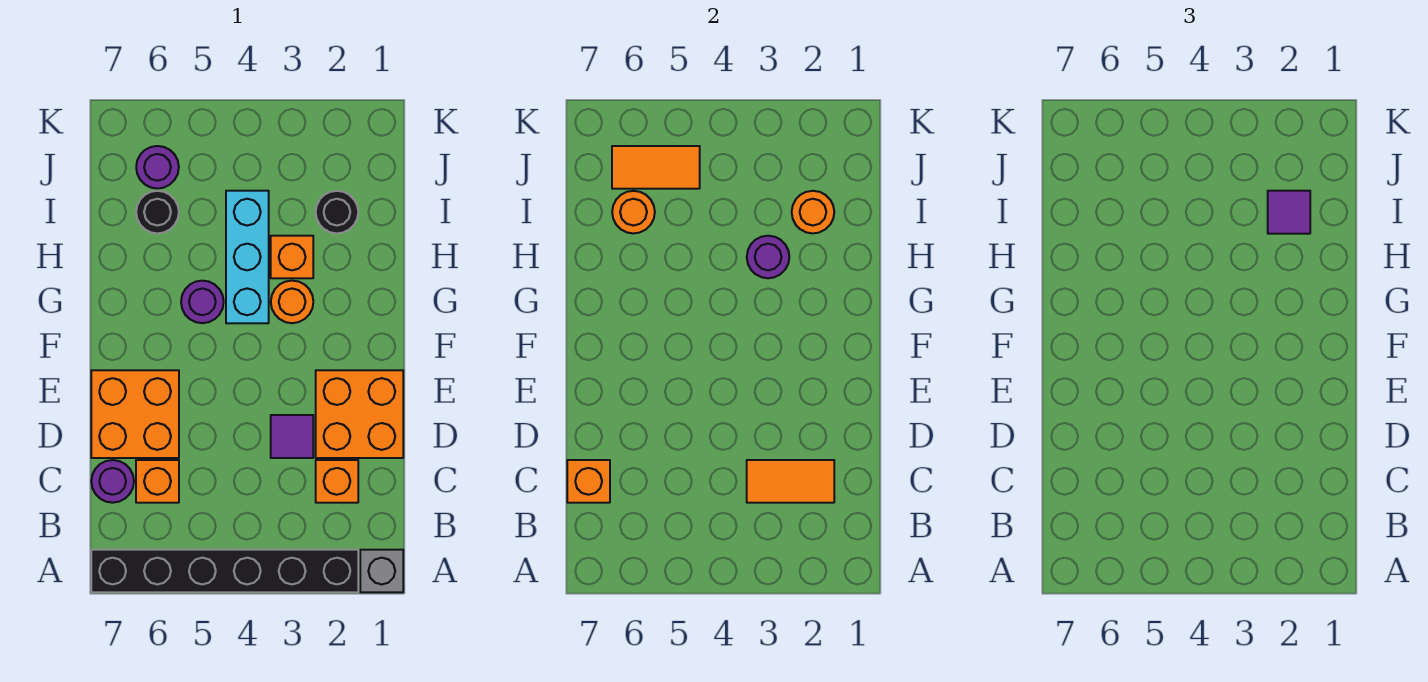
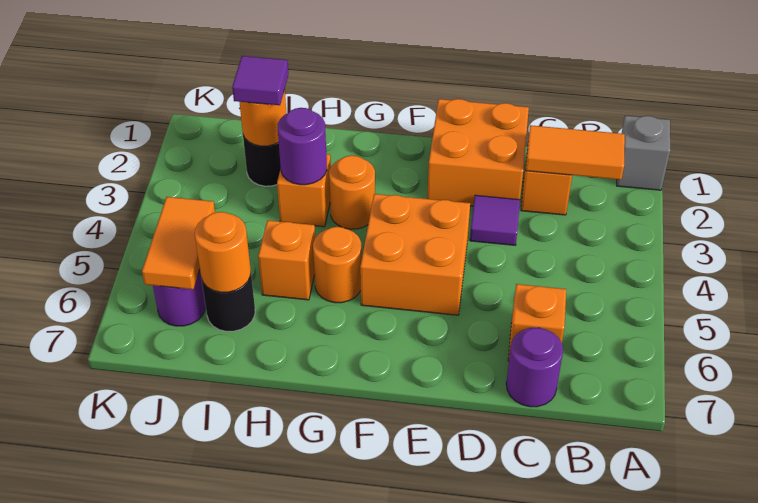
black brick A2:A7 level 1 -> none
orange tile C2:C3 level 2 -> orange tile B2:C2 level 2
orange brick C7 level 2 -> orange brick H5 level 1
orange brick D6:E7 level 1 -> orange brick E4:F5 level 1
cyan brick G4:I4 level 1 -> none
purple round brick G5 level 1 -> orange round brick G5 level 1

